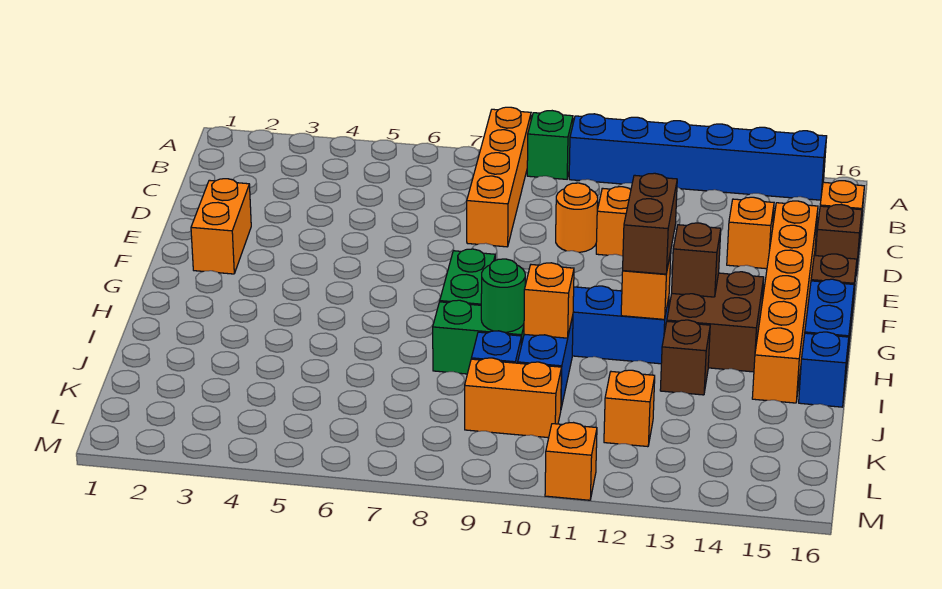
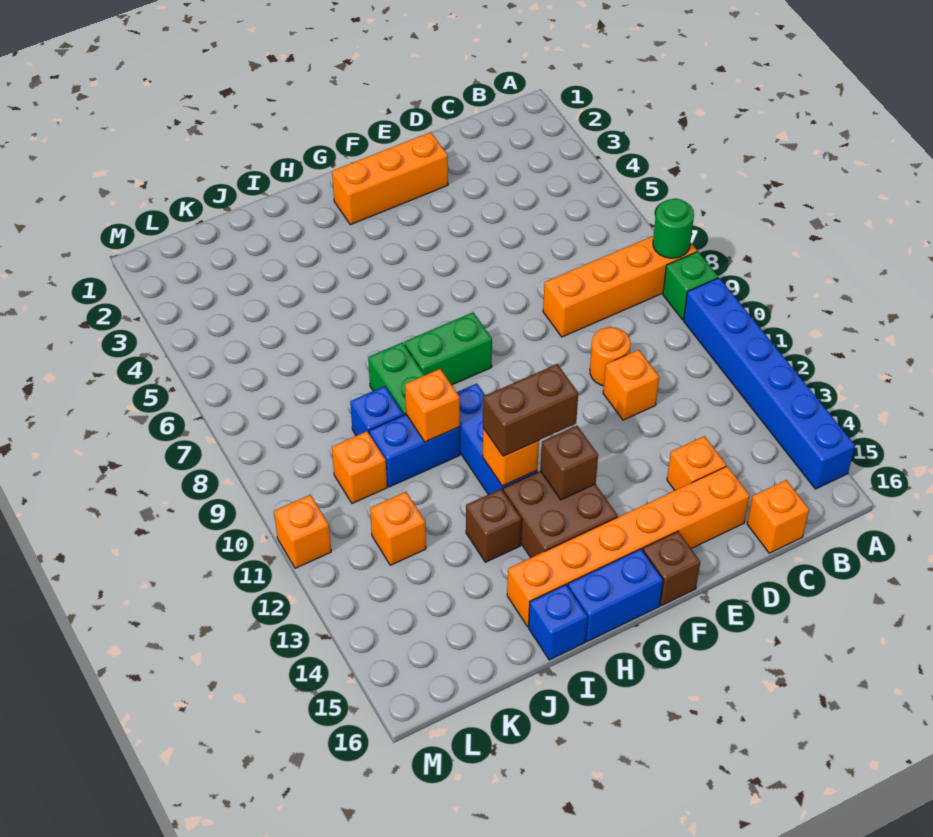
brown brick D16 level 1 -> none
orange brick E2:F2 level 1 -> orange brick E2:G2 level 1
green round brick I9 level 2 -> green round brick A8 level 2
orange brick K9:K10 level 1 -> orange brick K10 level 1

